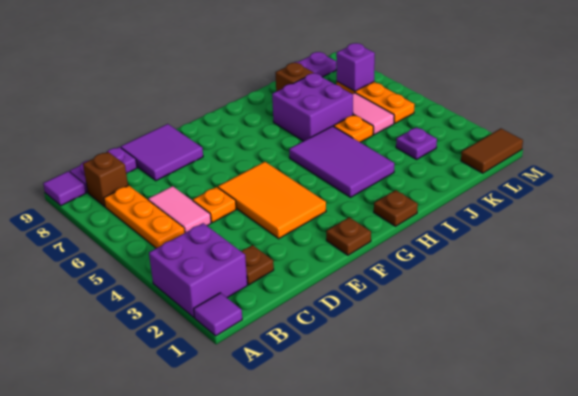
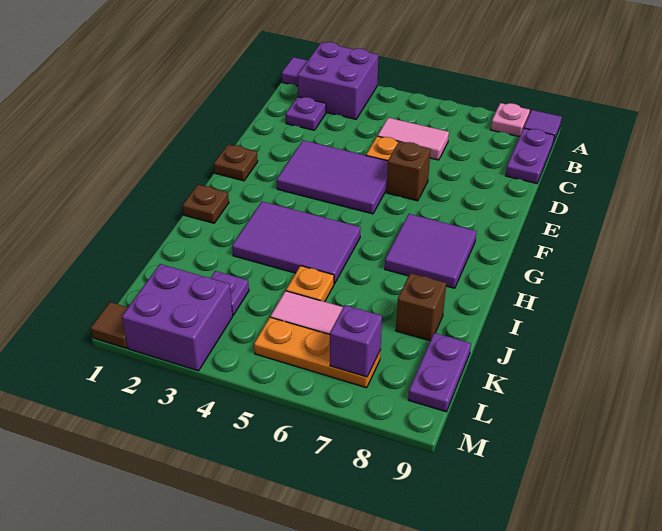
none -> pink plate A8 level 1
orange plate B5:B7 level 1 -> none
brown brick B8 level 1 -> brown brick E6 level 1
brown plate C2 level 1 -> purple plate C2 level 1
purple tile D8:E9 level 1 -> purple tile G7:H8 level 1
orange tile E3:F5 level 1 -> purple tile E3:F5 level 1
purple brick I6:J7 level 1 -> purple brick L2:M3 level 1
brown tile L1:M1 level 1 -> brown tile M1 level 1

